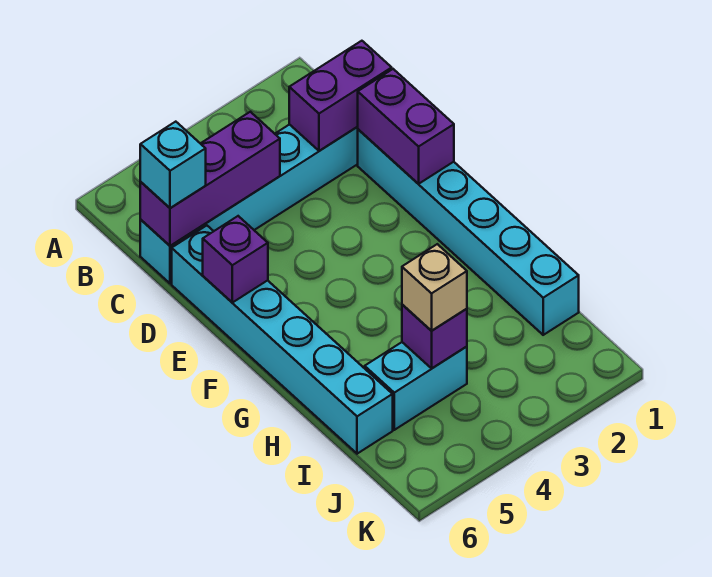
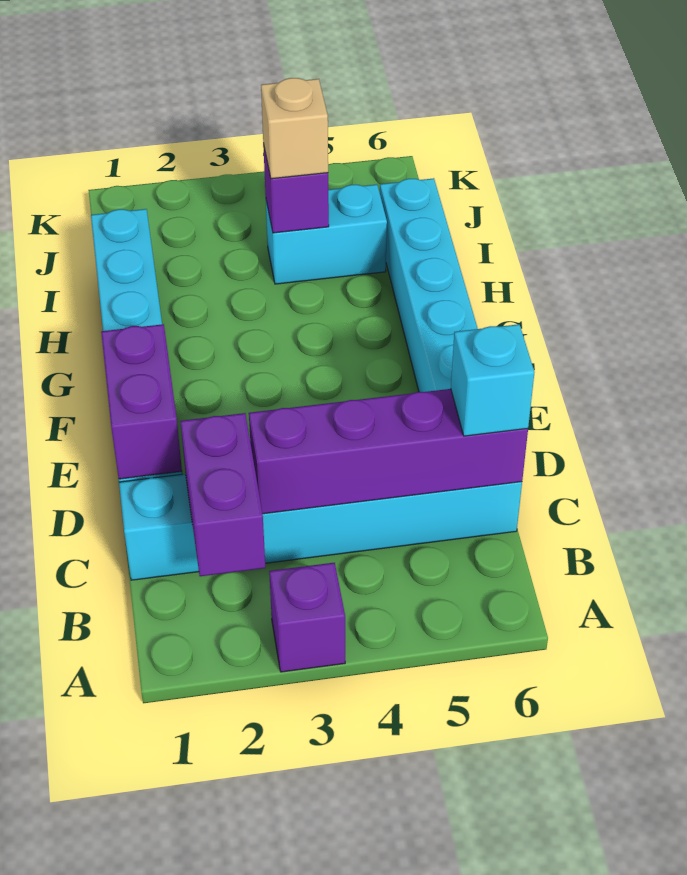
purple brick C1:C2 level 2 -> purple brick B2:C2 level 2
purple brick C4:C6 level 2 -> purple brick C3:C6 level 2
purple brick E6 level 2 -> purple brick A3 level 1

